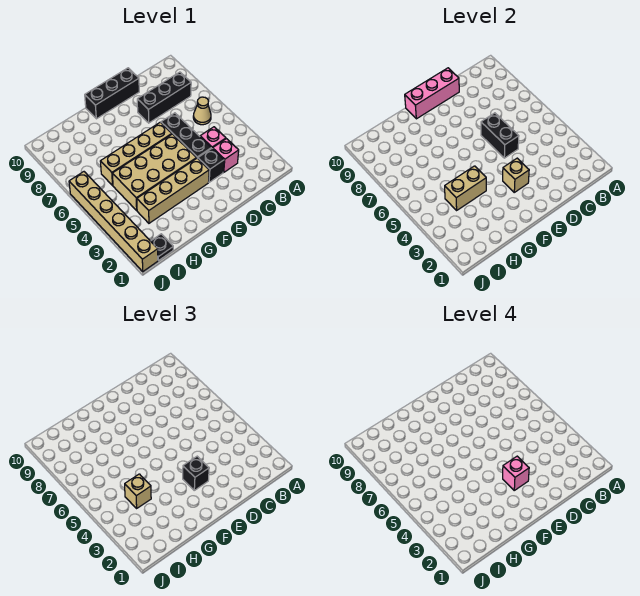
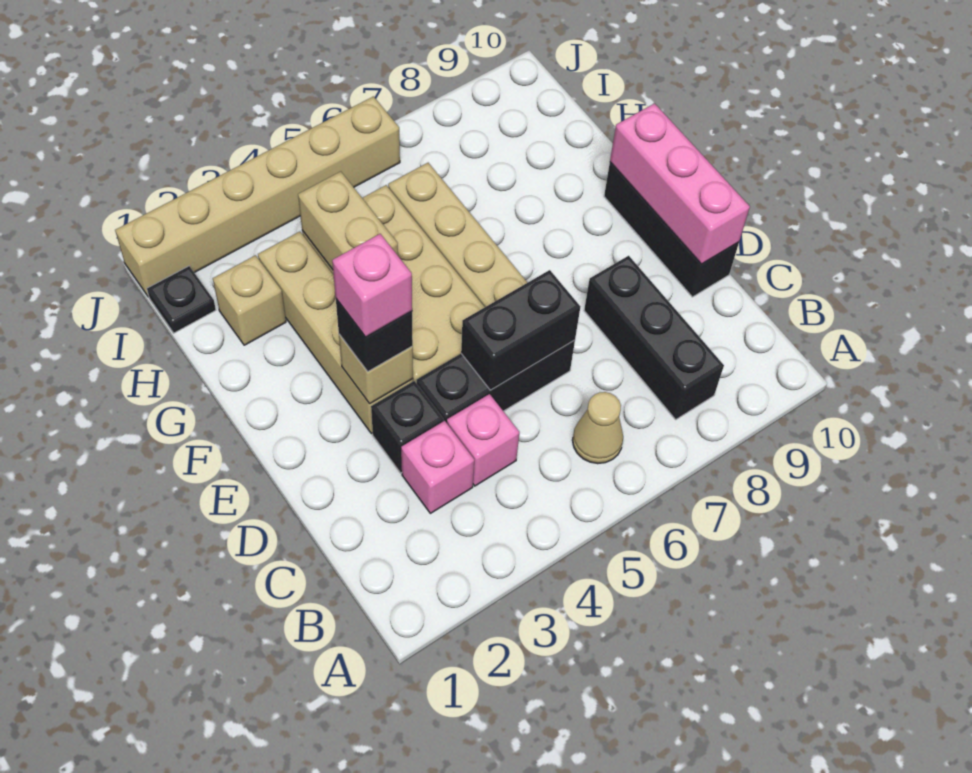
tan brick H4 level 3 -> tan brick H2 level 1

